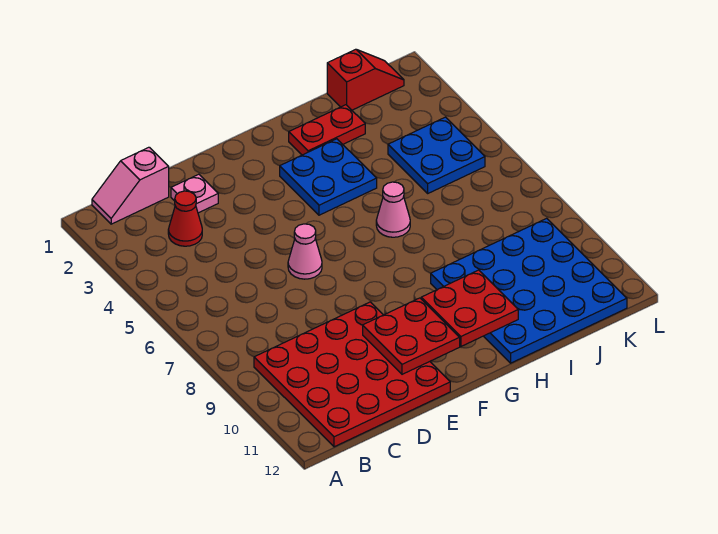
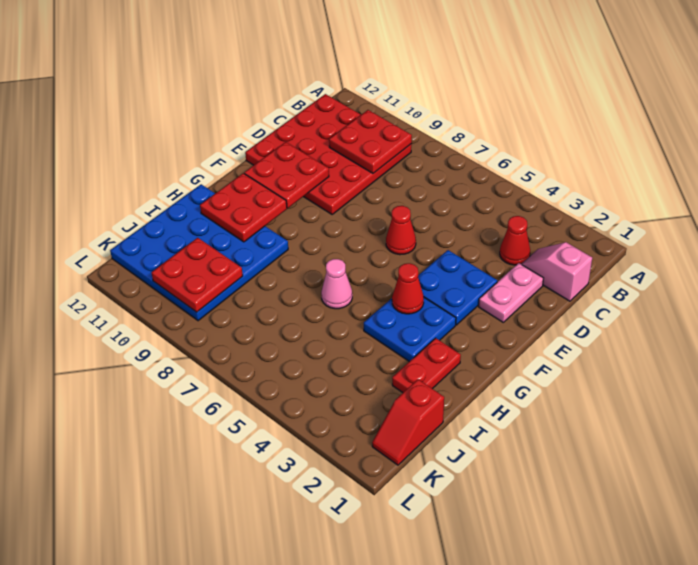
pink slope B1:C1 level 1 top C -> pink slope C1:C2 level 1 top 1
none -> red plate B9:C10 level 2
pink plate D2 level 1 -> pink plate D2:E2 level 1
pink cone E6 level 1 -> red cone E6 level 1
none -> red cone G4 level 2
blue plate J4:K5 level 1 -> blue plate E3:F4 level 1
none -> red plate J9:K10 level 2

